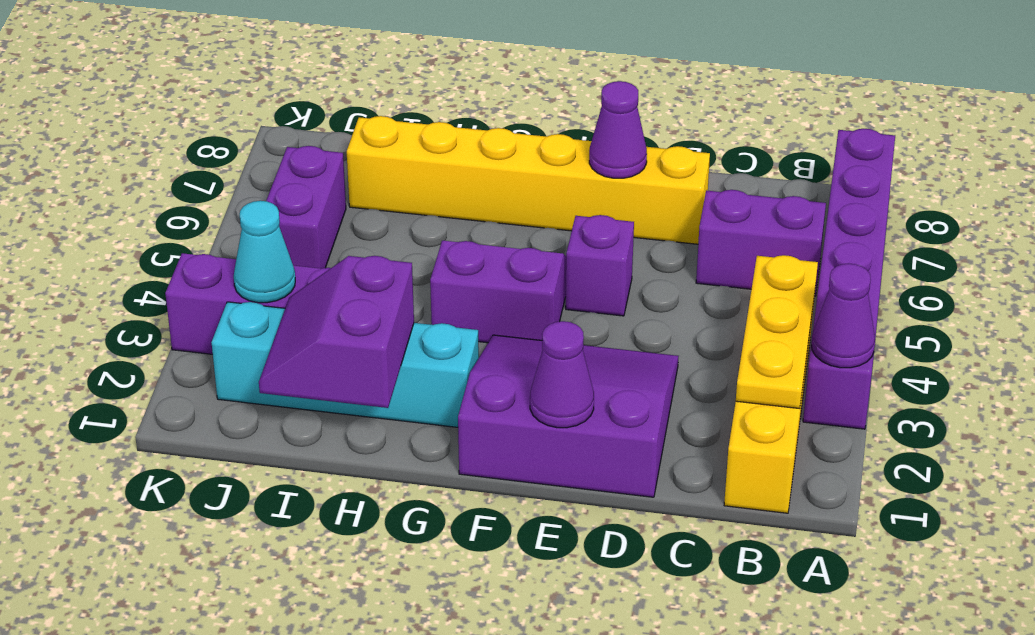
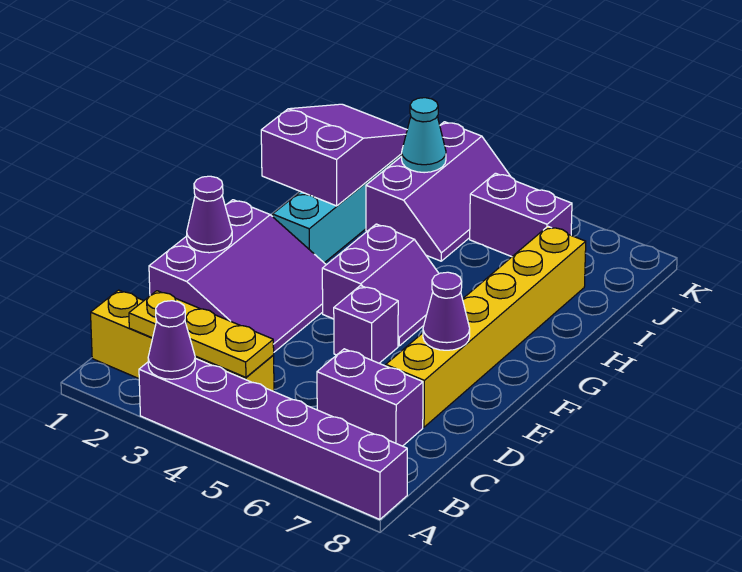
purple brick B6:C6 level 1 -> purple brick C6:C7 level 1
purple slope H1:I2 level 2 top H -> purple slope H1:J2 level 2 top H

